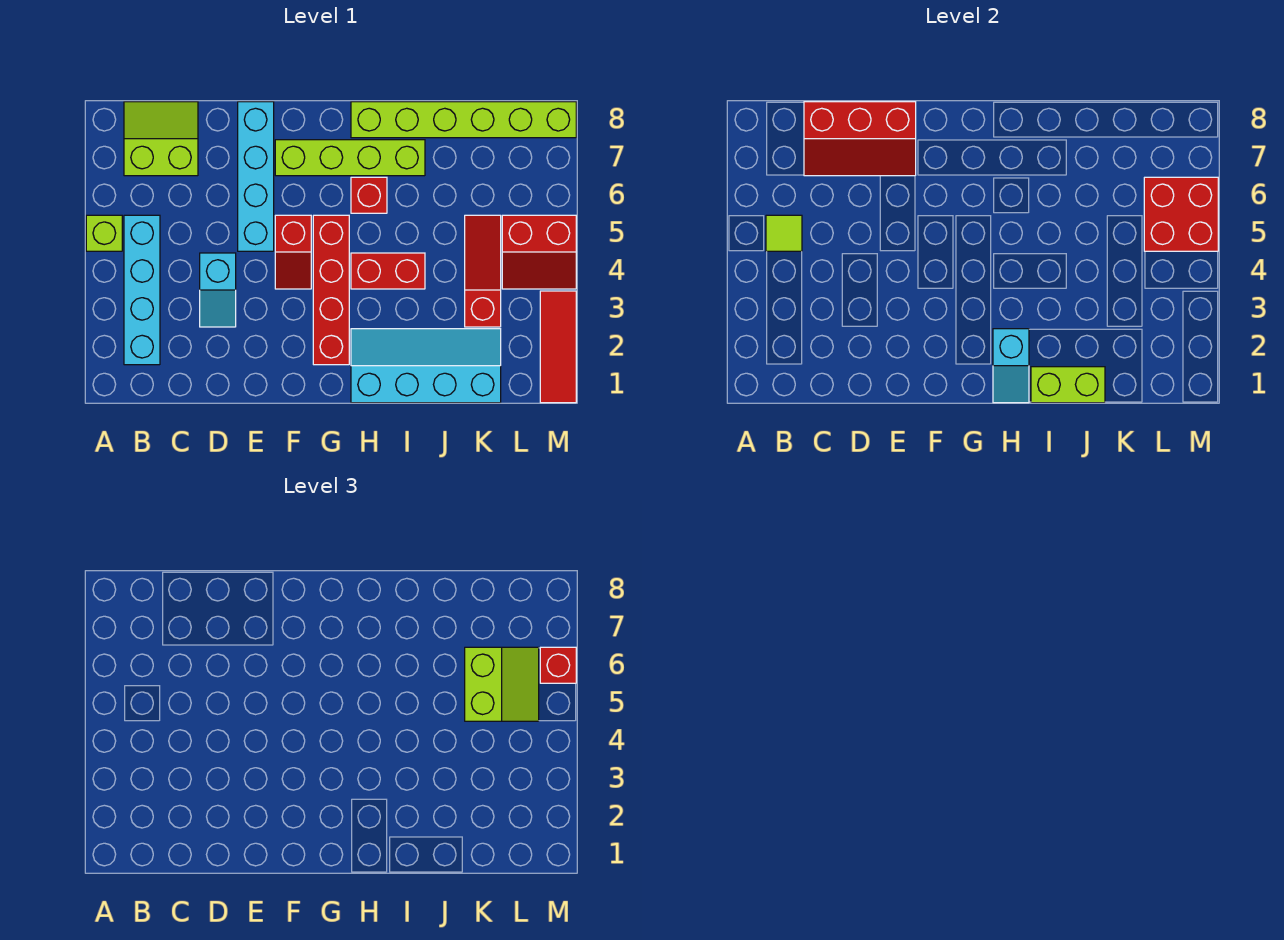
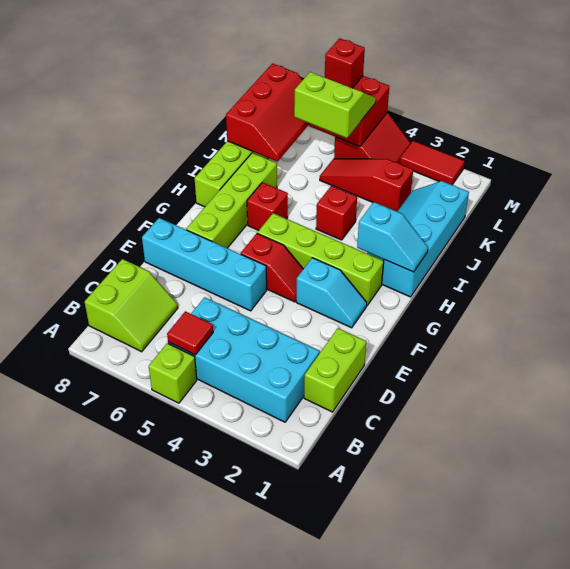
cyan brick B2:B5 level 1 -> cyan brick B2:C5 level 1
lime tile B5 level 2 -> red tile B5 level 2
lime slope B7:C8 level 1 top 7 -> lime slope B7:C8 level 1 top 8
red slope C7:E8 level 2 top 8 -> red slope J7:L8 level 2 top 8
cyan slope D3:D4 level 1 top 4 -> cyan slope F2:F3 level 1 top 3
red brick G2:G5 level 1 -> lime brick G2:G5 level 1
red brick H4:I4 level 1 -> red brick I4 level 1
lime brick I1:J1 level 2 -> lime brick C1:D1 level 1
red tile M1:M3 level 1 -> red tile M2:M3 level 1

